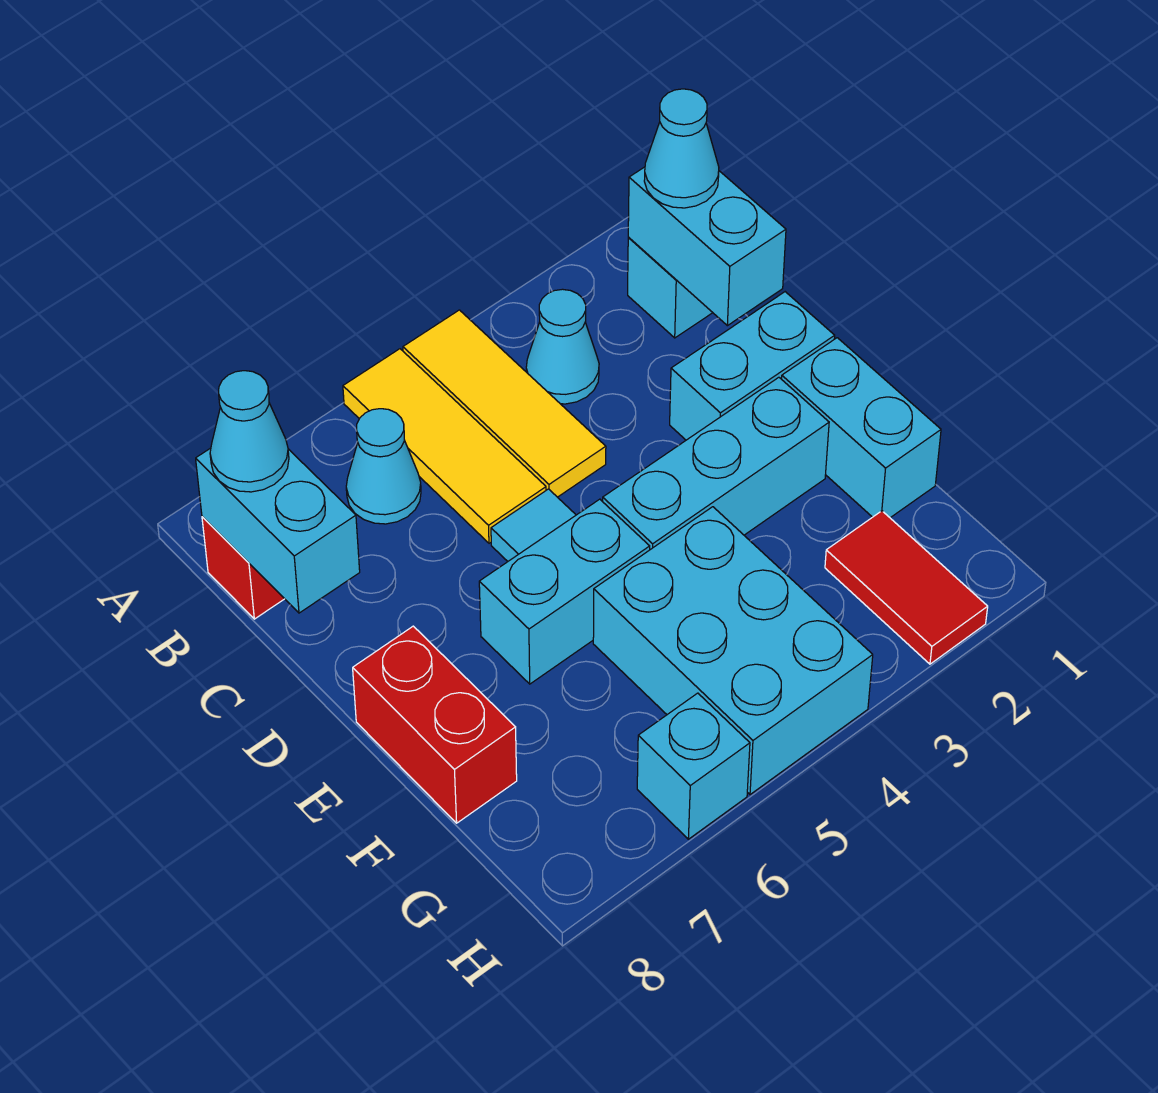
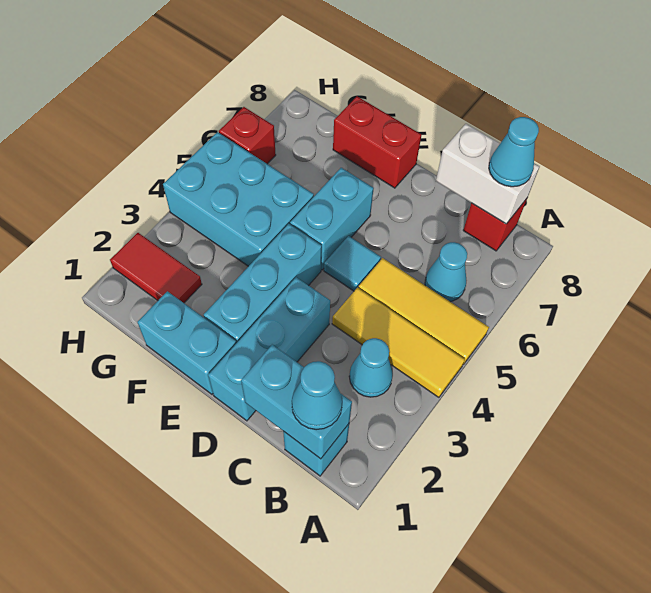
cyan brick B8:C8 level 2 -> white brick B8:C8 level 2
cyan brick D1:D2 level 1 -> cyan brick D1:D3 level 1
cyan brick H6 level 1 -> red brick H6 level 1

